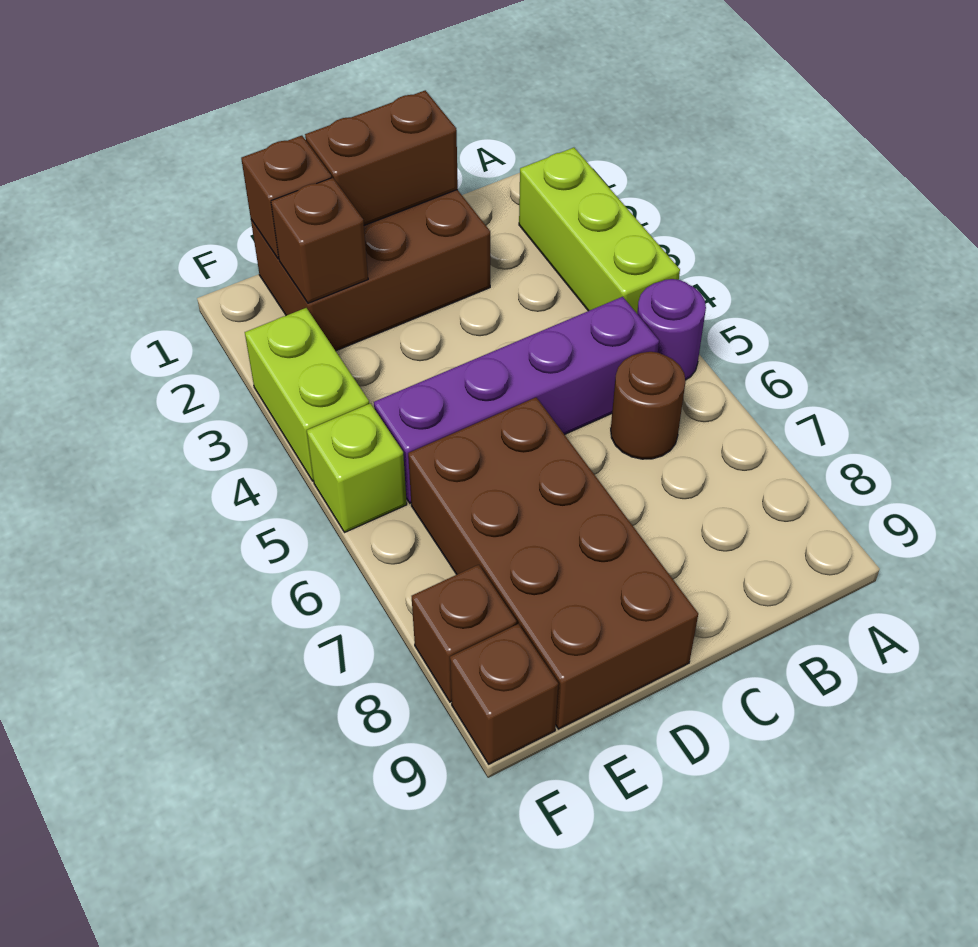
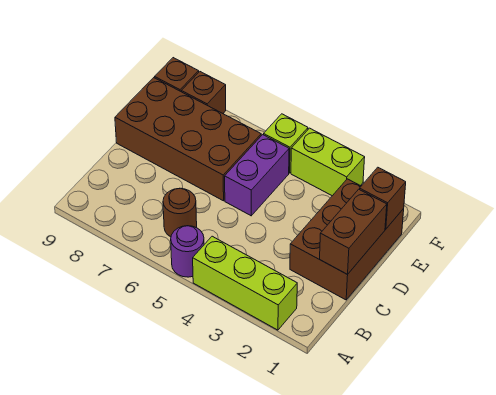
purple brick B5:E5 level 1 -> purple brick D5:E5 level 1
brown brick E2 level 2 -> none

